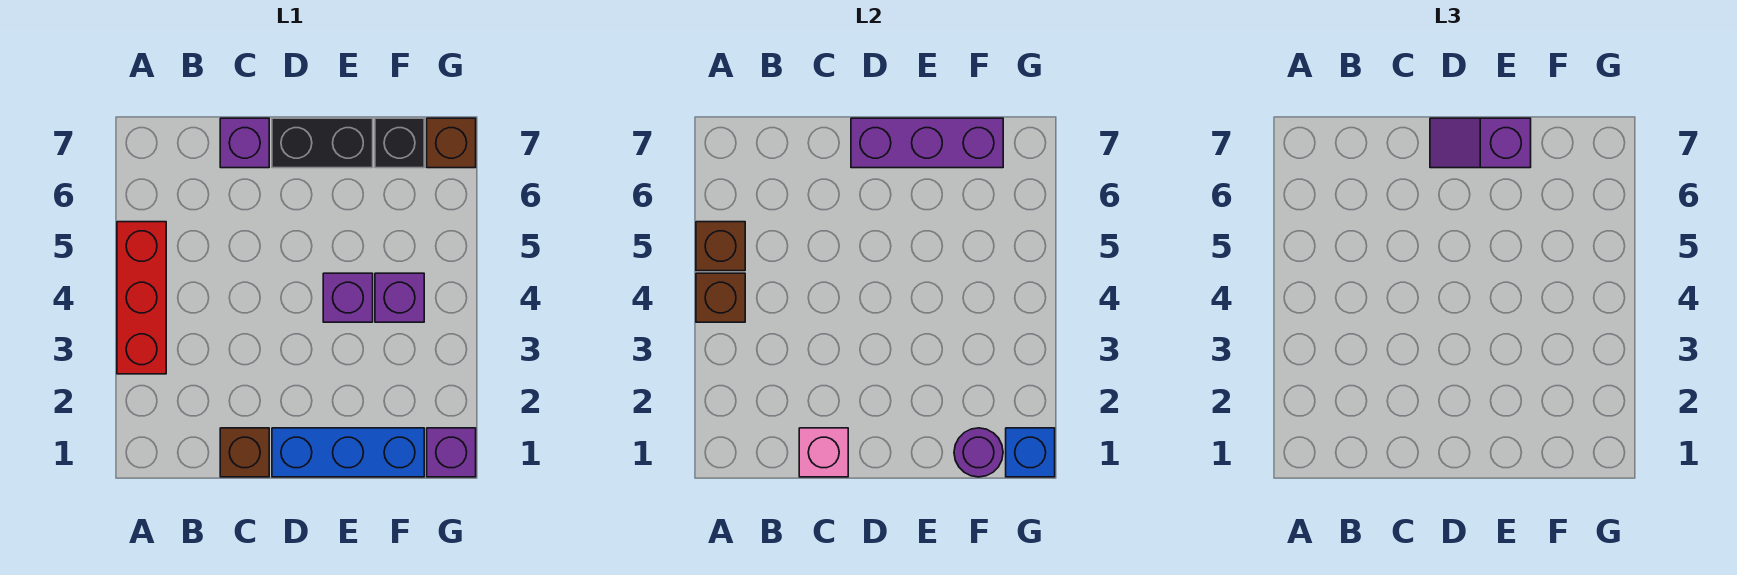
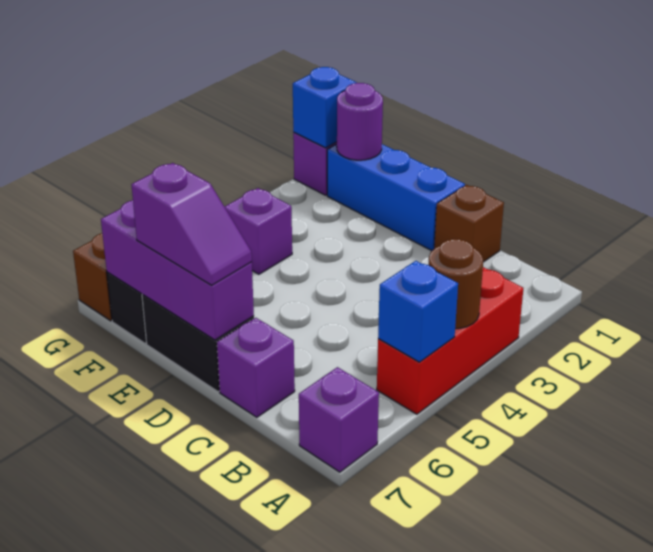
brown brick A4 level 2 -> brown round brick A4 level 2
brown brick A5 level 2 -> blue brick A5 level 2
pink brick C1 level 2 -> none
purple brick E4 level 1 -> purple brick A7 level 1

